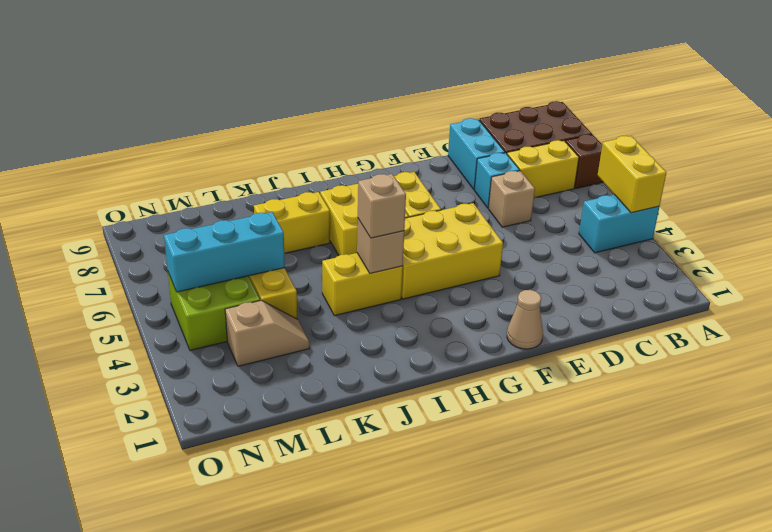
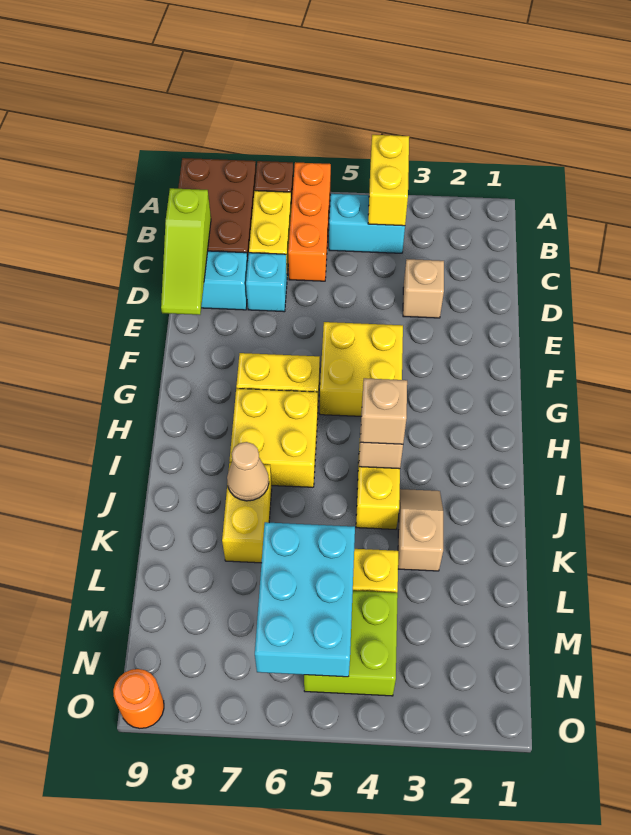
cyan brick A4:B4 level 1 -> cyan brick B4:B5 level 1
yellow brick A4:A5 level 2 -> yellow brick A4:B4 level 2
none -> orange brick A6:C6 level 1
none -> lime slope C9:E9 level 2 top C
tan brick D6 level 1 -> tan brick D3 level 1
tan cone F1 level 1 -> tan cone J7 level 2
yellow brick F4:H5 level 1 -> yellow brick F4:G5 level 1
tan slope L3:M3 level 1 top M -> tan slope J3:K3 level 1 top K
cyan brick L5:N5 level 2 -> cyan brick L5:N6 level 2
none -> orange round brick O9 level 1

